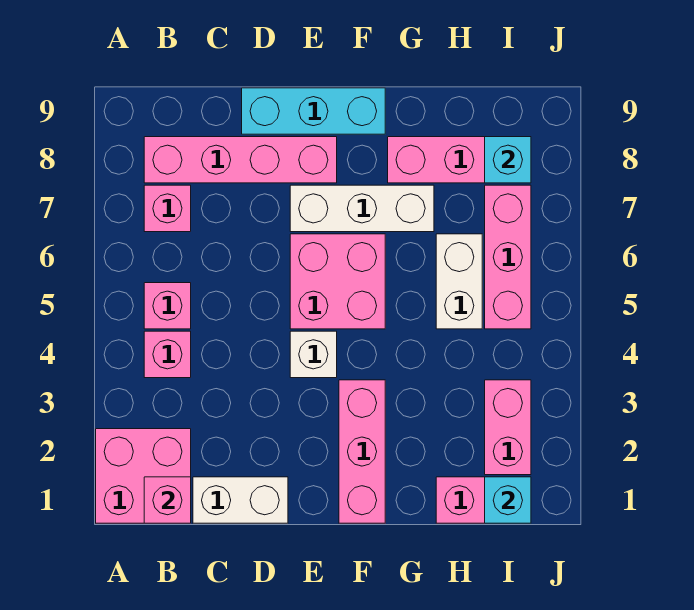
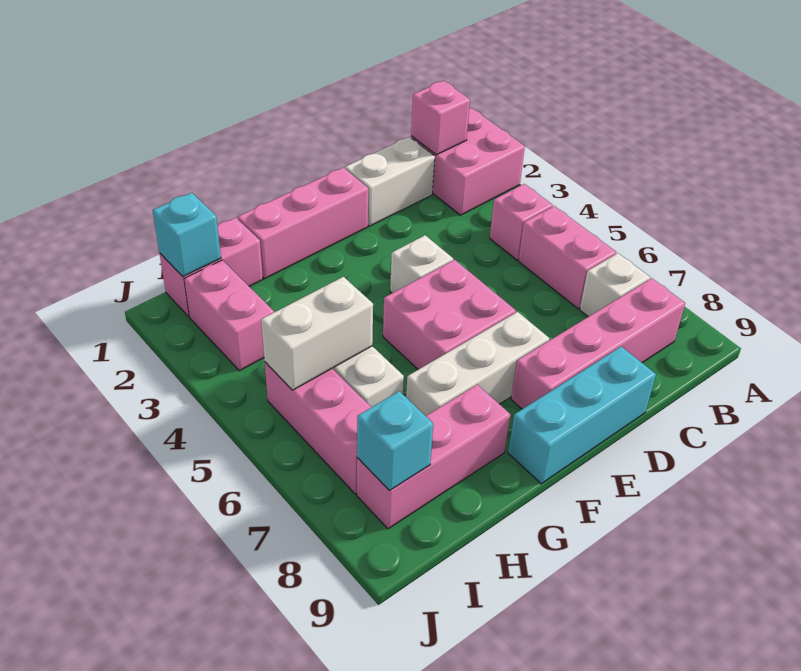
pink brick B5 level 1 -> pink brick B5:B6 level 1
pink brick B7 level 1 -> white brick B7 level 1
pink brick F1:F3 level 1 -> pink brick E1:G1 level 1
none -> white brick H5:I5 level 2

